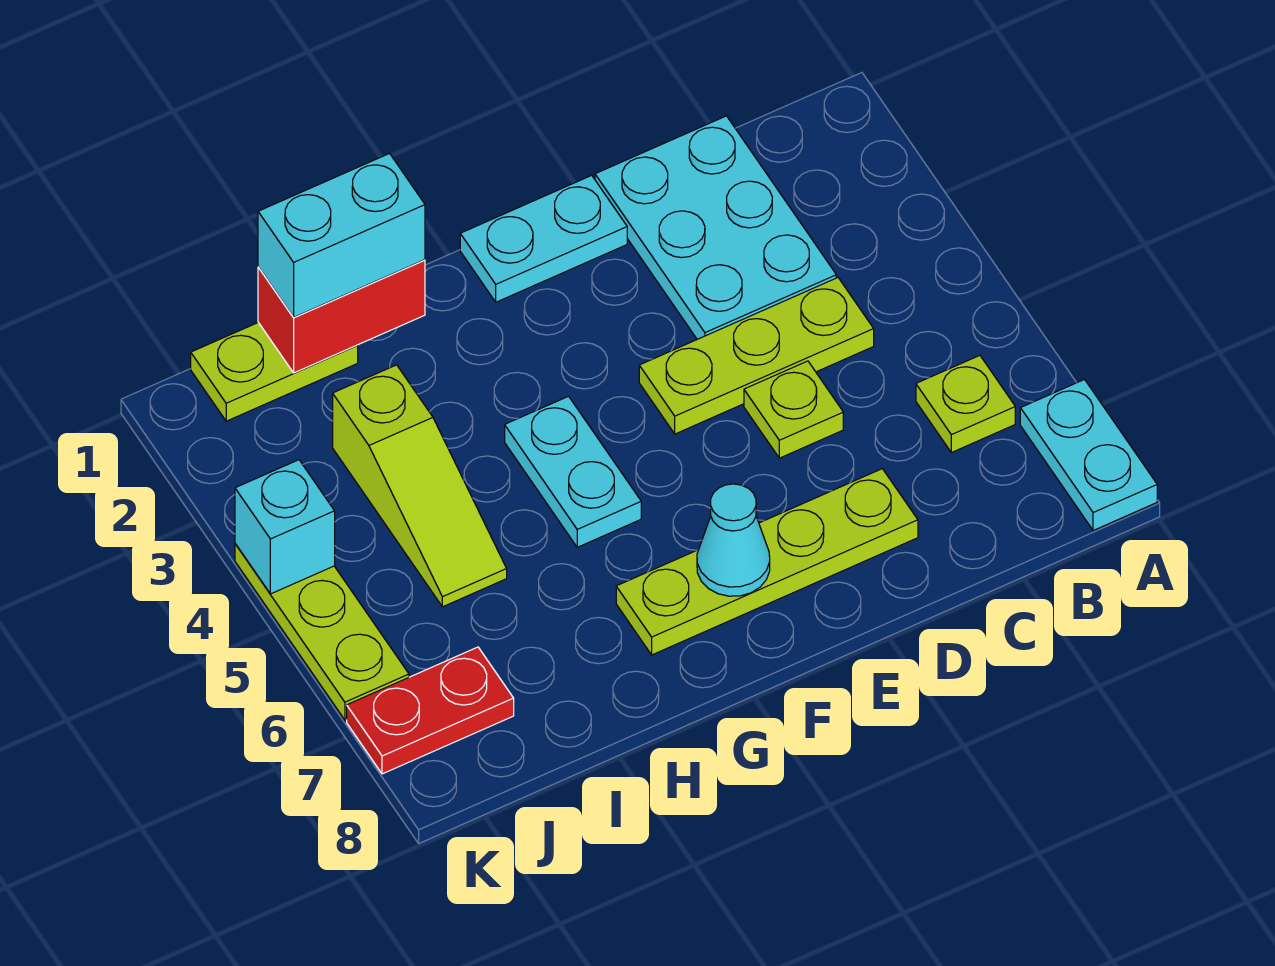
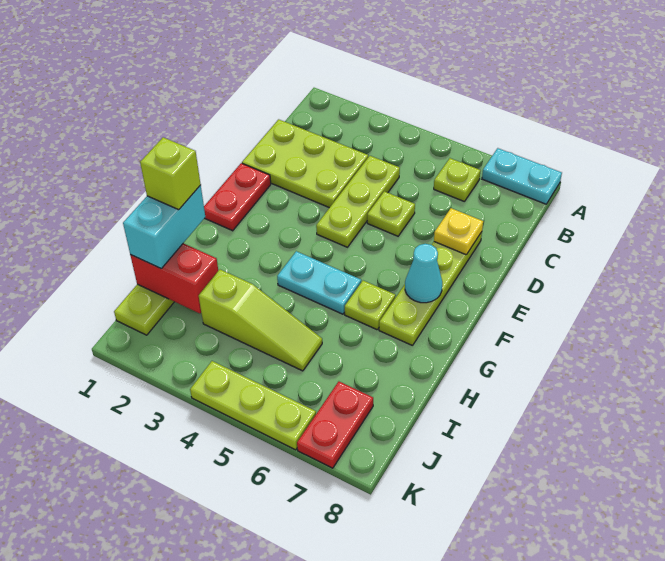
cyan plate C1:D3 level 1 -> lime plate C1:D3 level 1
none -> yellow plate D7 level 2
cyan plate E1:F1 level 1 -> red plate E1:F1 level 1
none -> lime plate G6 level 1
red brick H1:I1 level 2 -> red brick I1:I2 level 2
none -> lime brick H1 level 4
cyan brick K4 level 2 -> none

